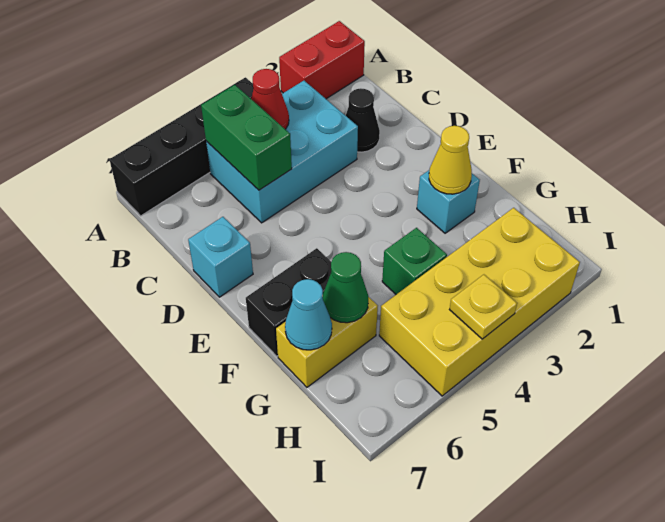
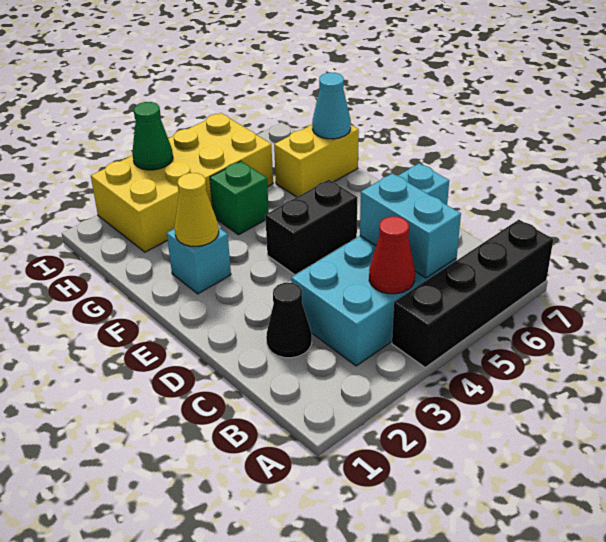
red brick A1:A2 level 1 -> none
green brick B5:C5 level 2 -> cyan brick B5:C5 level 2
black brick F6:F7 level 1 -> black brick E4:E5 level 1
green cone G6 level 2 -> green cone I3 level 2
yellow plate I4 level 2 -> none

